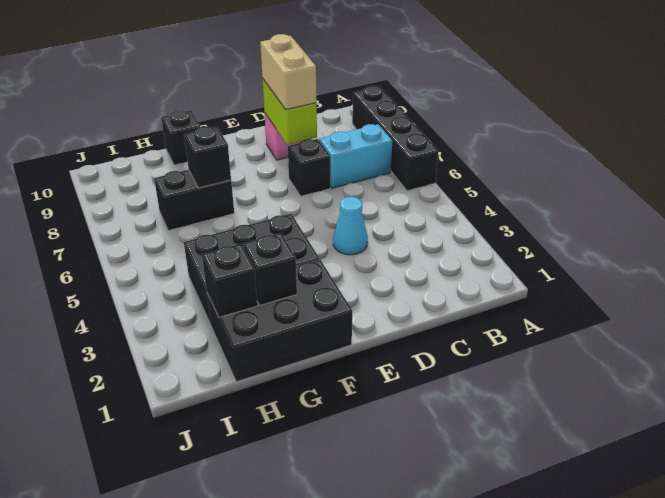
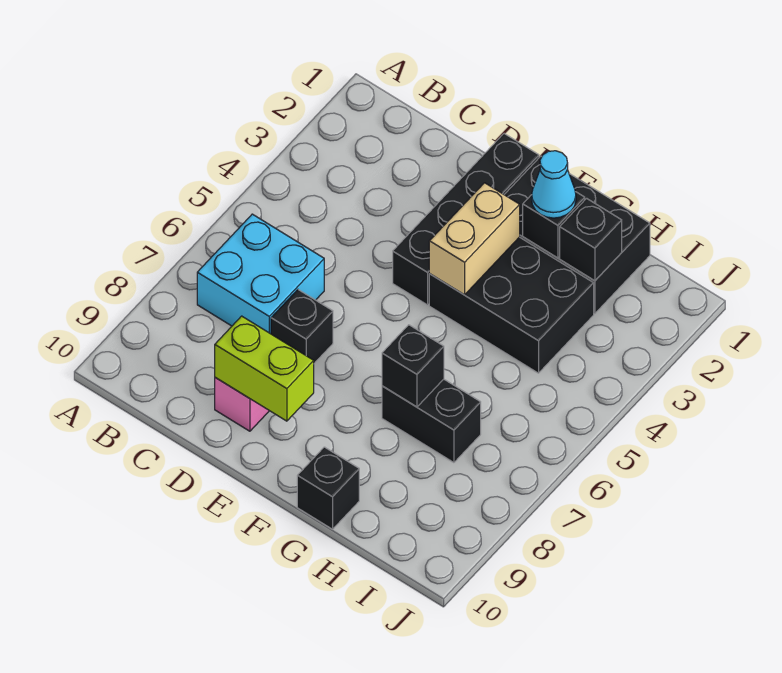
black brick A6:A9 level 1 -> black brick E1:E4 level 1
cyan brick B7:C7 level 1 -> cyan brick B6:C7 level 1
cyan cone D4 level 1 -> cyan cone G2 level 3
lime brick D8:D9 level 2 -> lime brick D9:E9 level 2
tan brick D8:D9 level 3 -> tan brick F3:F4 level 2

